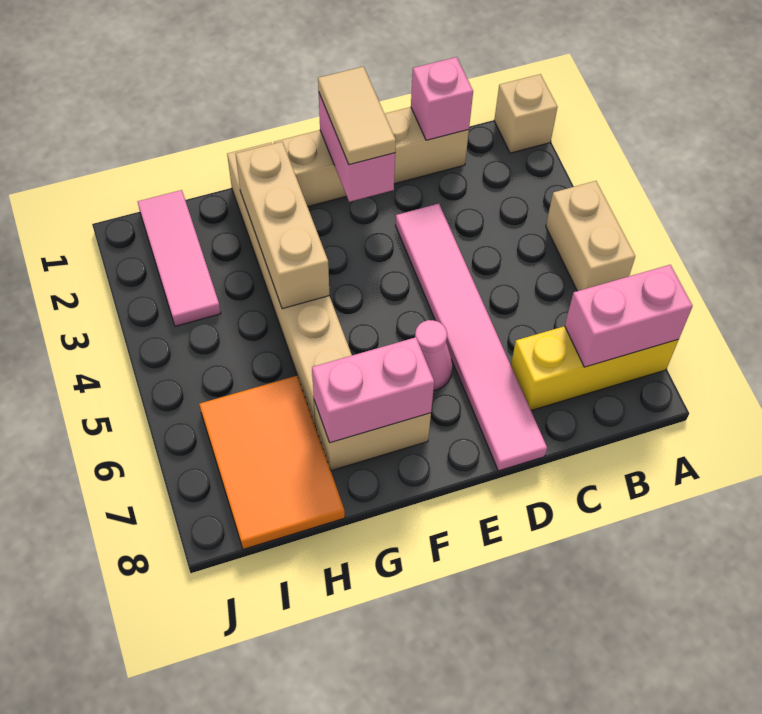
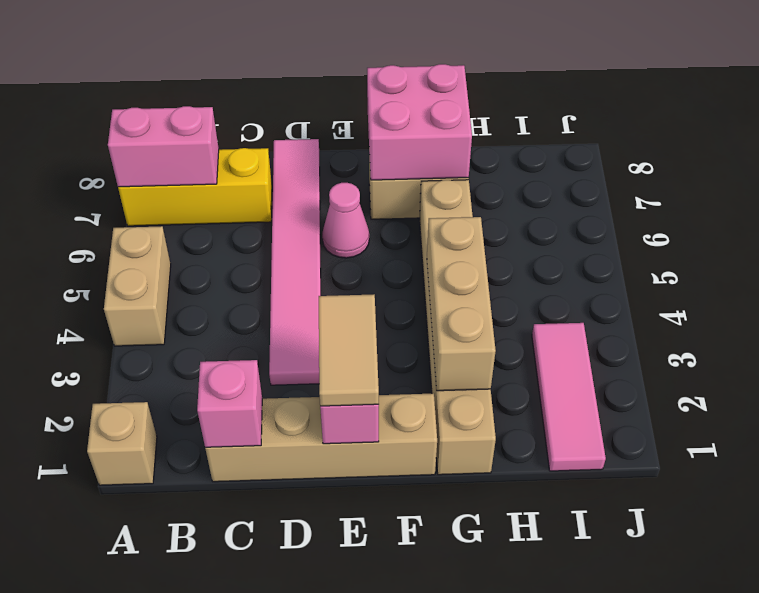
pink brick F7:G7 level 2 -> pink brick F7:G8 level 2
orange tile H6:I8 level 1 -> none

